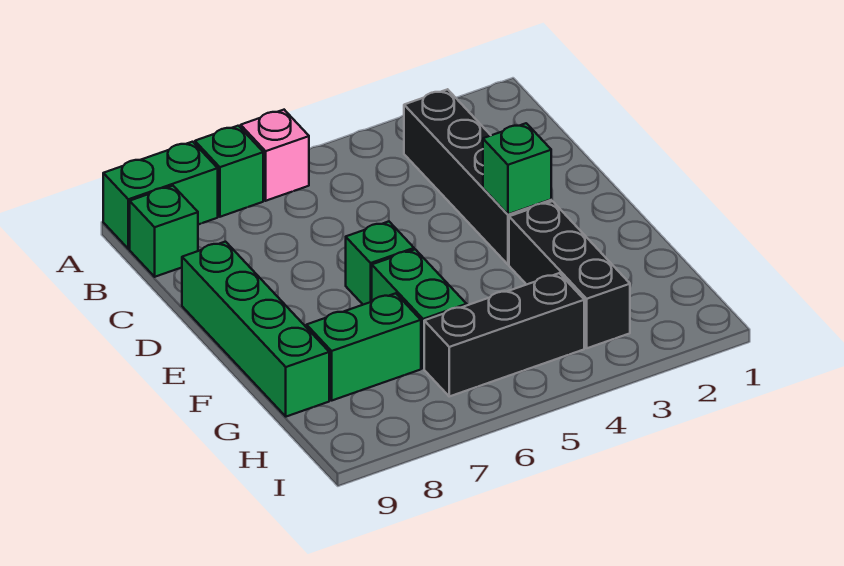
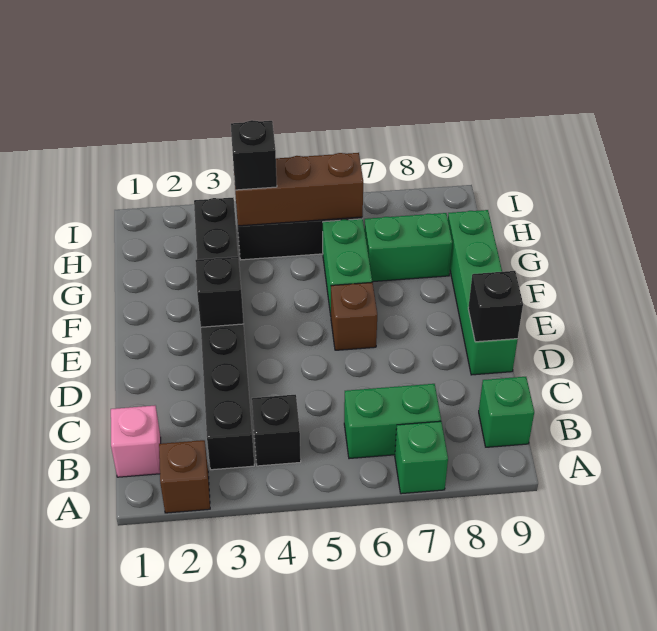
none -> brown brick A2 level 1
pink brick A6 level 1 -> pink brick B1 level 1
green brick A8:A9 level 1 -> green brick B6:B7 level 1
none -> black brick B4 level 1
none -> black brick D9 level 2
green brick E3 level 2 -> black brick E3 level 2
green brick E6 level 1 -> brown brick E6 level 1
none -> brown brick H4:H6 level 2
none -> black brick H4 level 3

